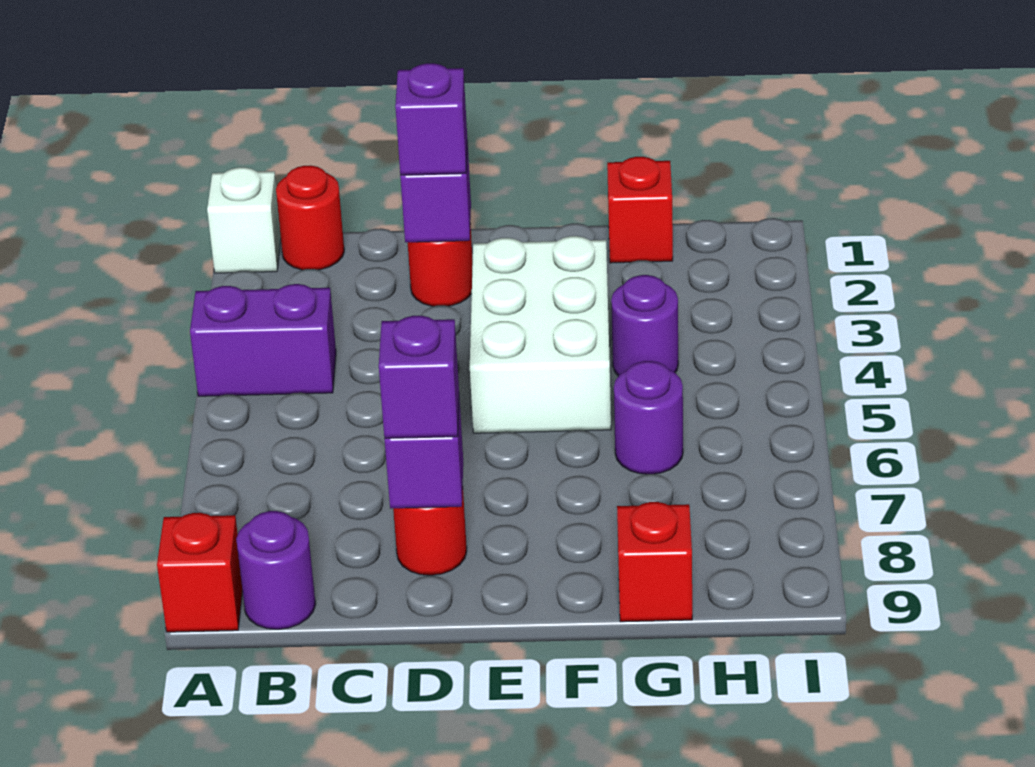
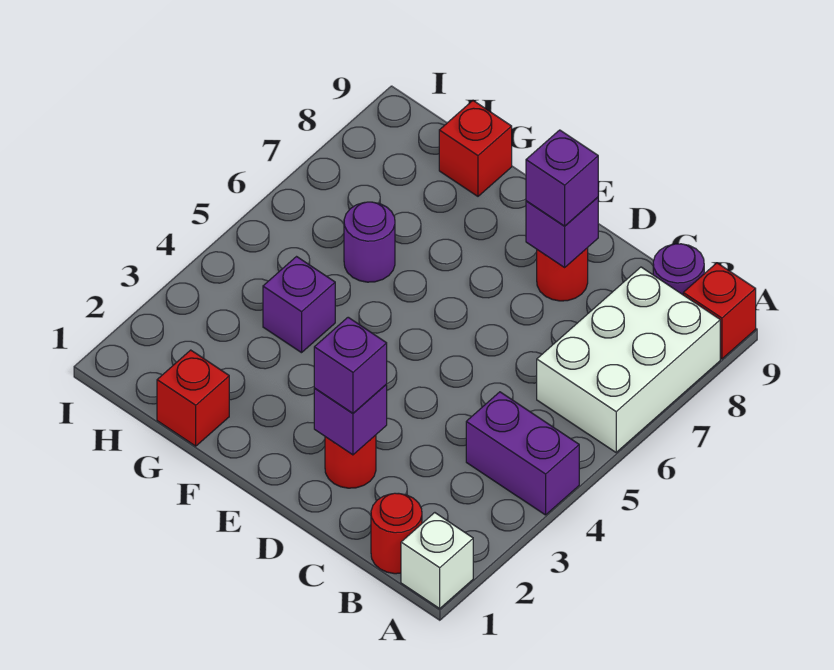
white brick E3:F5 level 1 -> white brick A6:B8 level 1
purple round brick G4 level 1 -> purple brick G4 level 1

